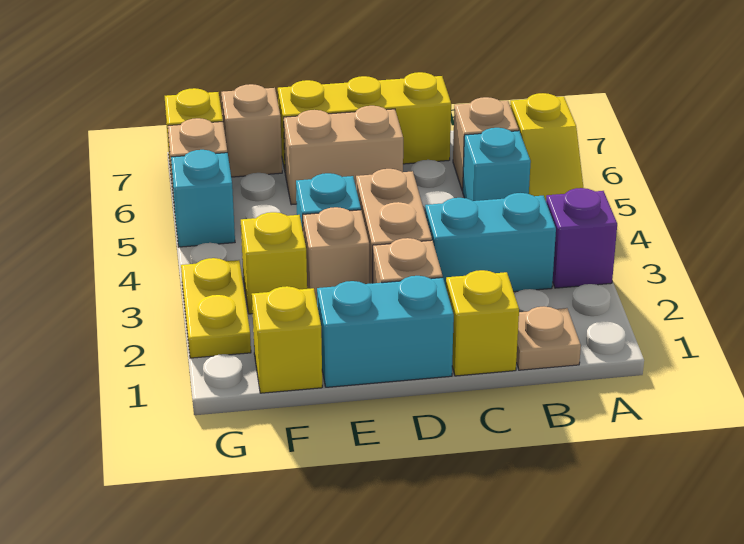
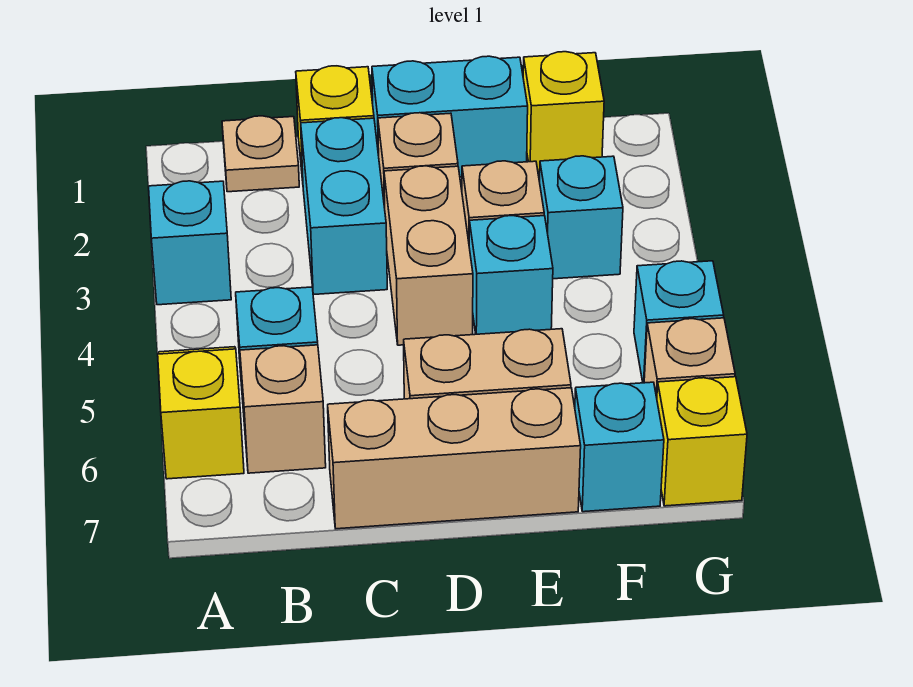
purple brick A3 level 1 -> cyan brick A3 level 1
cyan brick B3:C3 level 1 -> cyan brick C2:C3 level 1
yellow brick C7:E7 level 1 -> tan brick C7:E7 level 1
yellow brick F3 level 1 -> cyan brick F3 level 1
tan brick F7 level 1 -> cyan brick F7 level 1
yellow plate G2:G3 level 1 -> none

